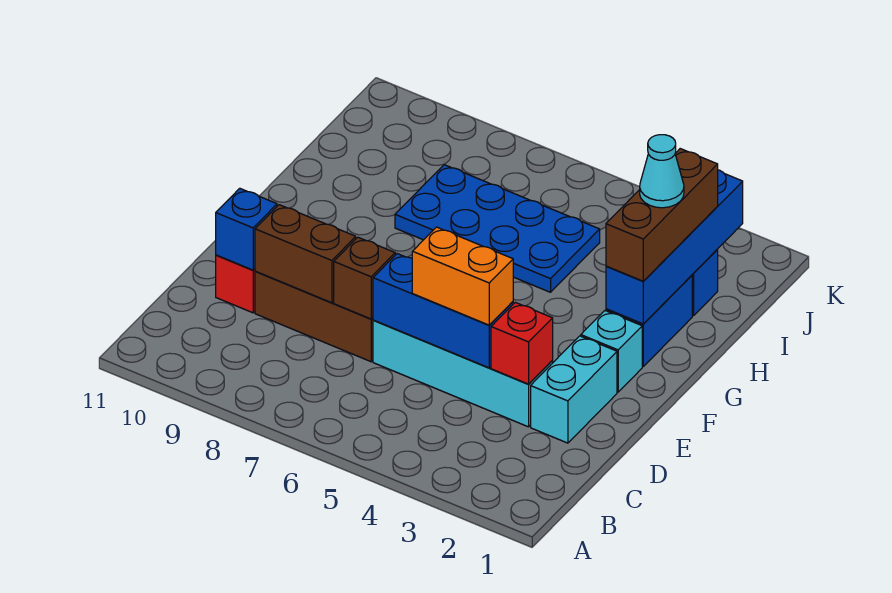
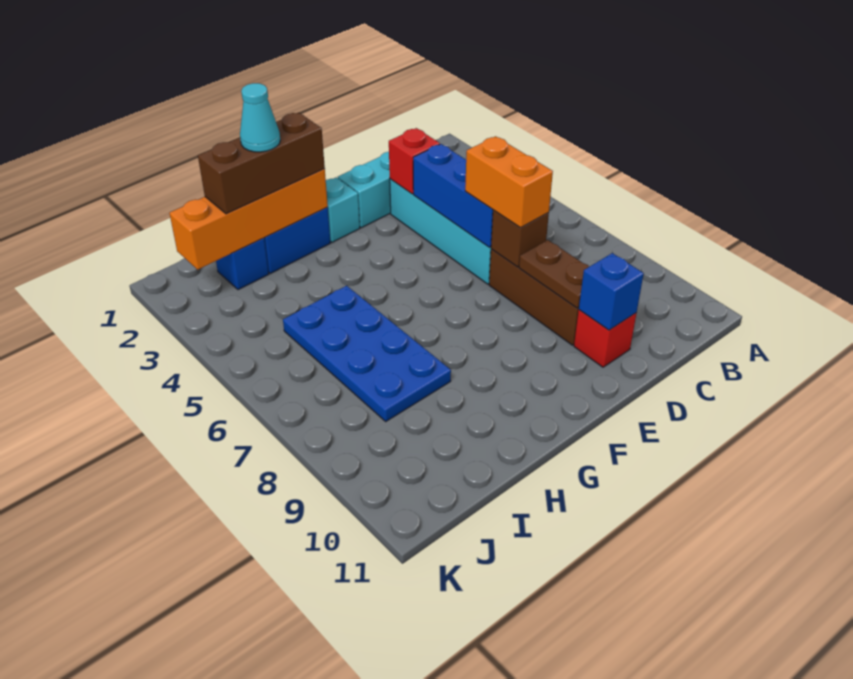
orange brick D4:D5 level 3 -> orange brick D6:D7 level 3
brown brick D8:D9 level 2 -> brown plate D8:D9 level 2
blue brick G2:J2 level 2 -> orange brick G2:J2 level 2

